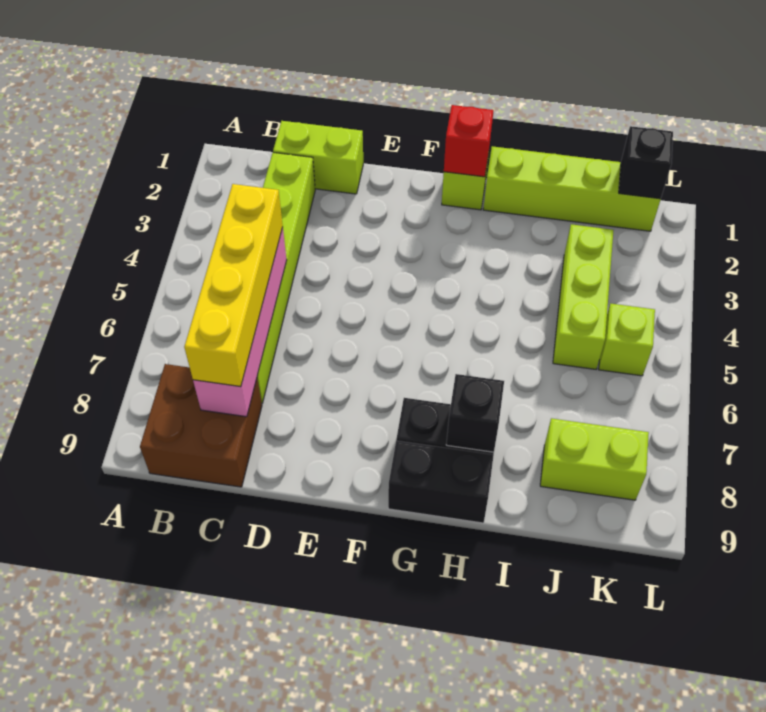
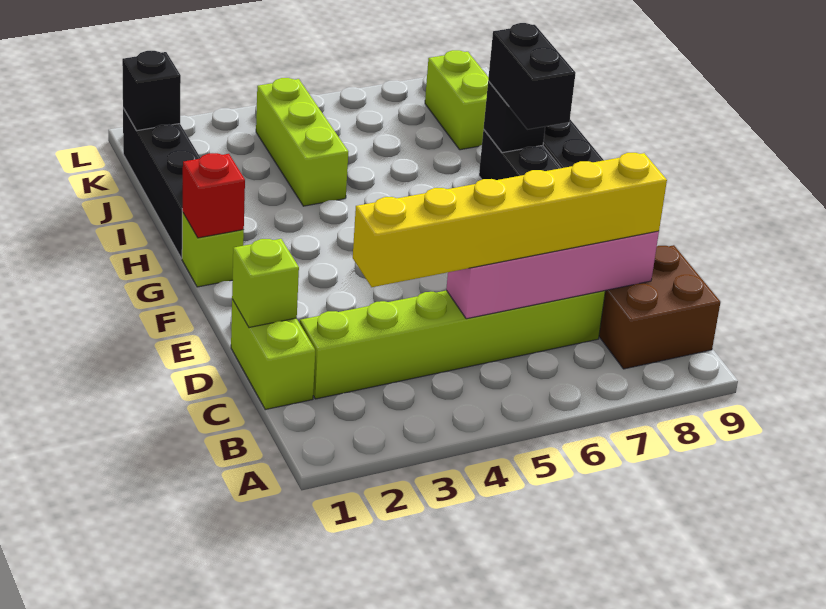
yellow brick C5:C8 level 3 -> yellow brick C3:C8 level 3
none -> black brick G8:H8 level 3
lime brick H1:K1 level 1 -> black brick H1:K1 level 1
lime brick J3:J5 level 1 -> lime brick I4:K4 level 1
lime brick K5 level 1 -> lime brick D1 level 2

